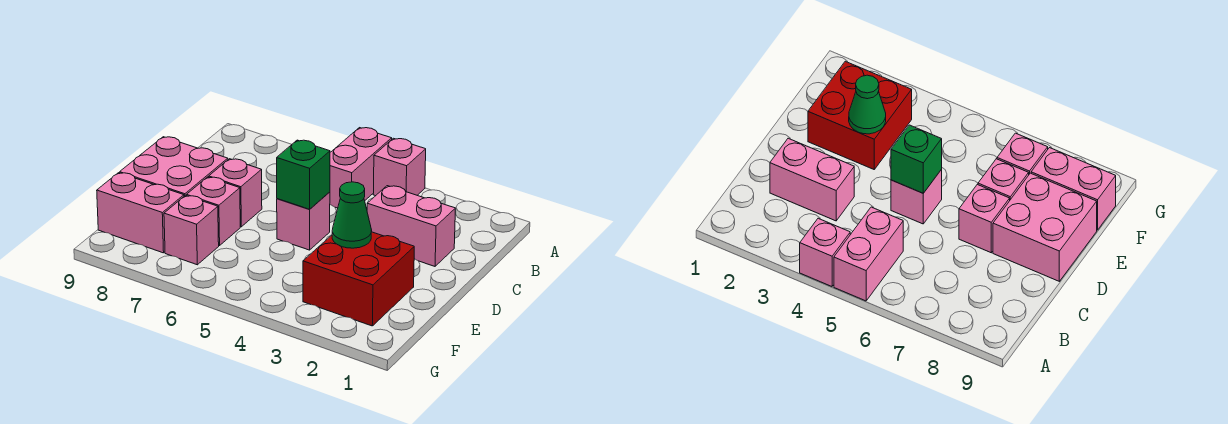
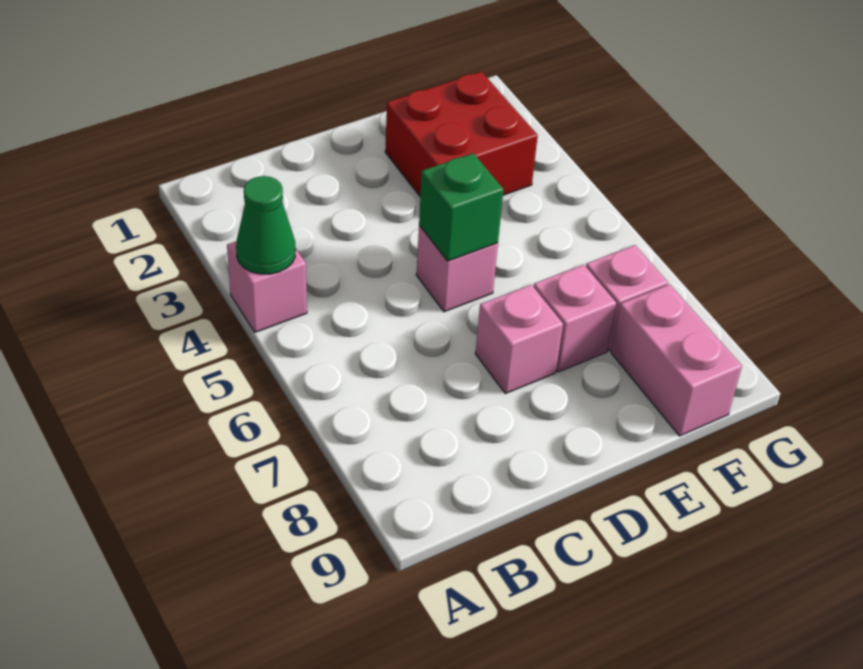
pink brick A5:B5 level 1 -> none
pink brick C2:C3 level 1 -> none
pink brick D8:E9 level 1 -> none
green cone E3 level 2 -> green cone A4 level 2

